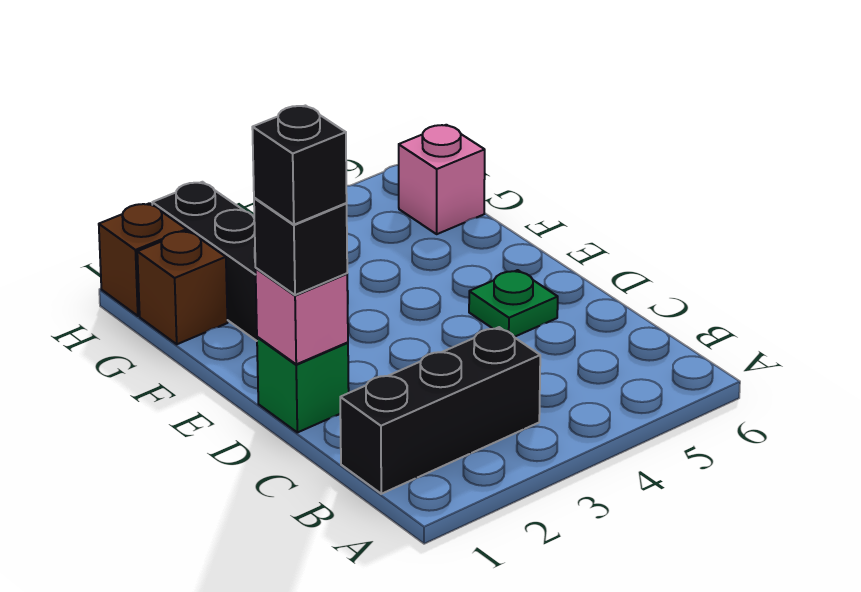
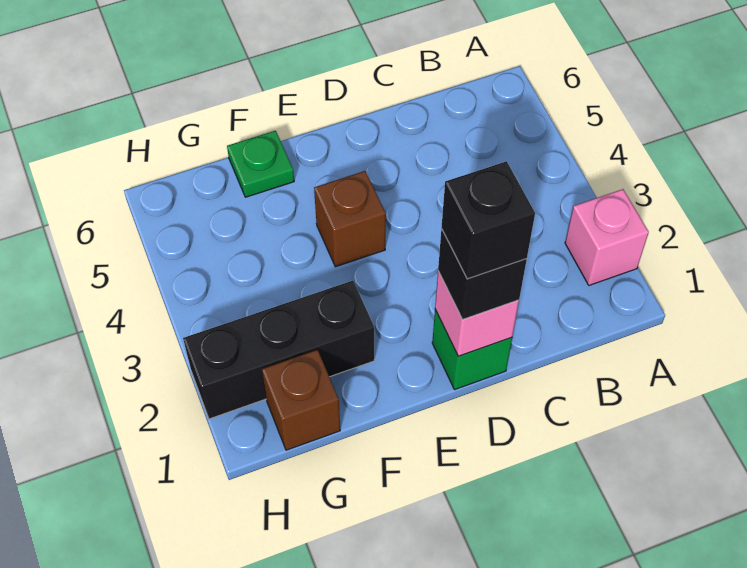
black brick B1:B3 level 1 -> none
green plate D5 level 1 -> green plate F6 level 1
pink brick G6 level 1 -> pink brick A2 level 1
brown brick H1 level 1 -> brown brick E4 level 1

